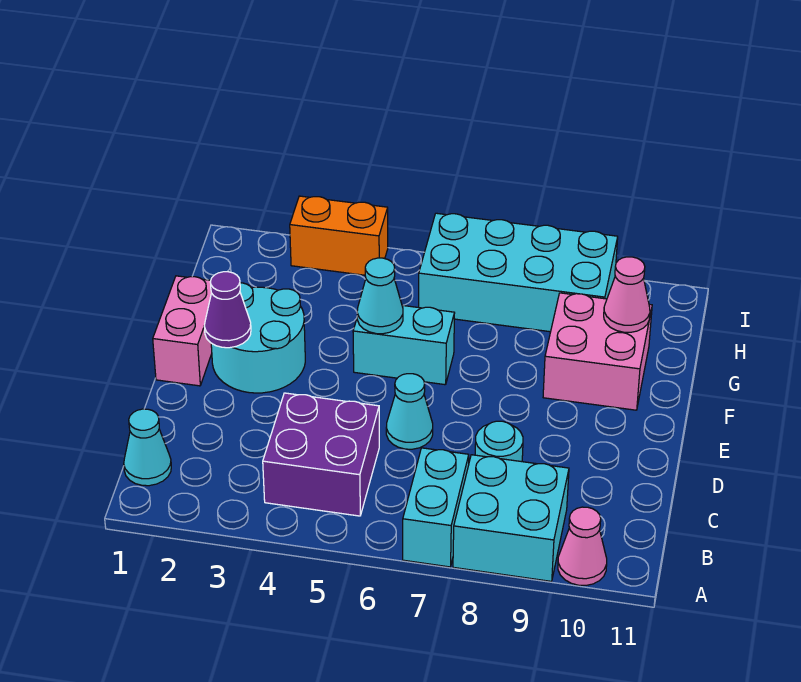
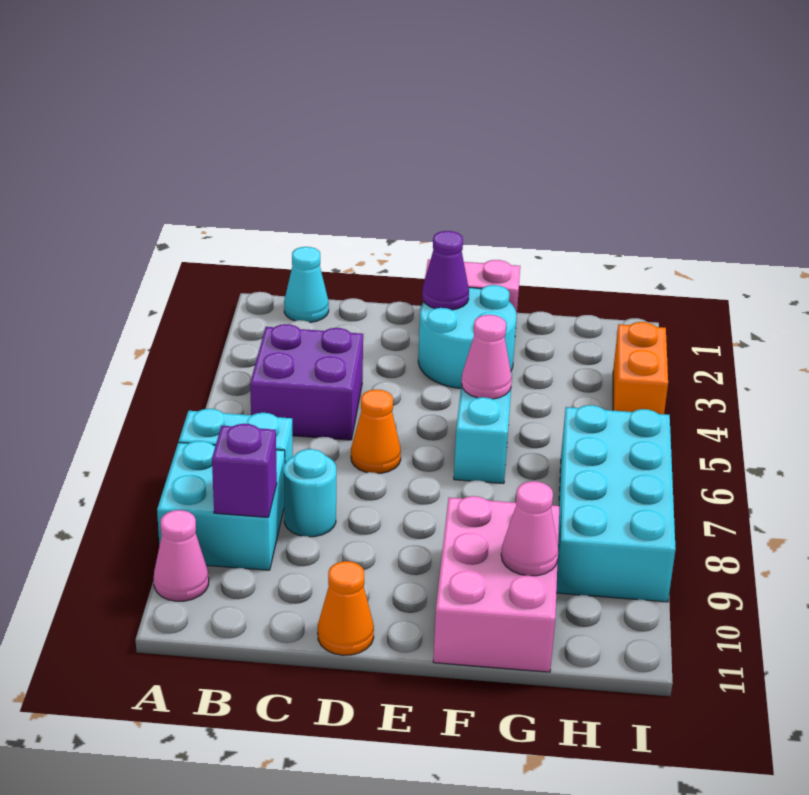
none -> purple brick B9 level 2
cyan cone D6 level 1 -> orange cone D6 level 1
none -> orange cone D11 level 1
cyan cone F5 level 2 -> pink cone F5 level 2
pink brick F9:G10 level 1 -> pink brick F9:G11 level 1

